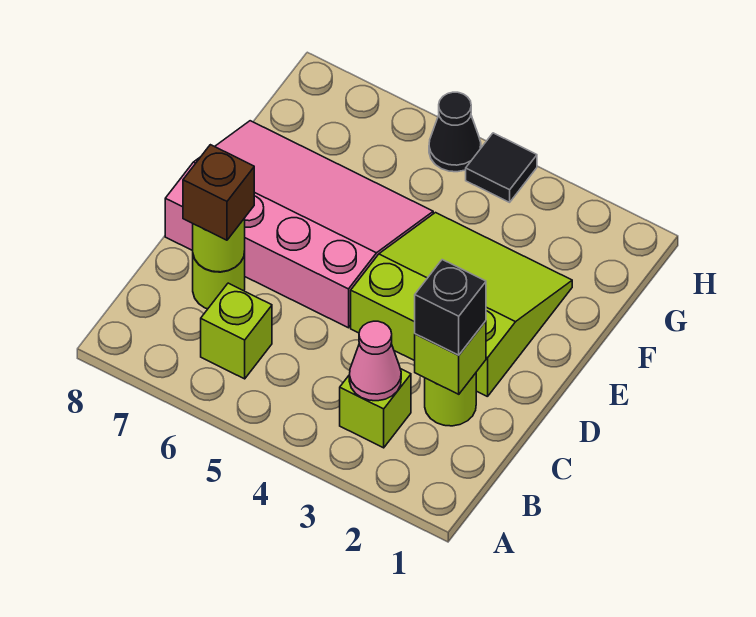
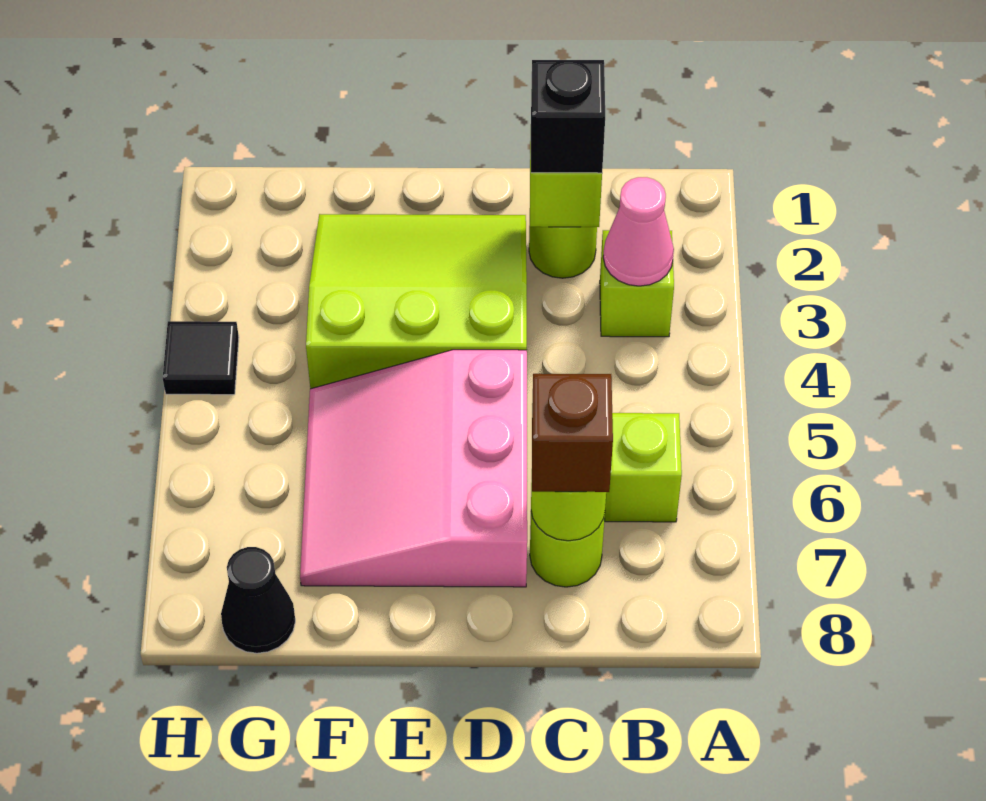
lime slope D2:F4 level 1 top D -> lime slope D2:F4 level 1 top 4
pink slope D5:F8 level 1 top D -> pink slope D5:F7 level 1 top D
black cone H5 level 1 -> black cone G8 level 1

